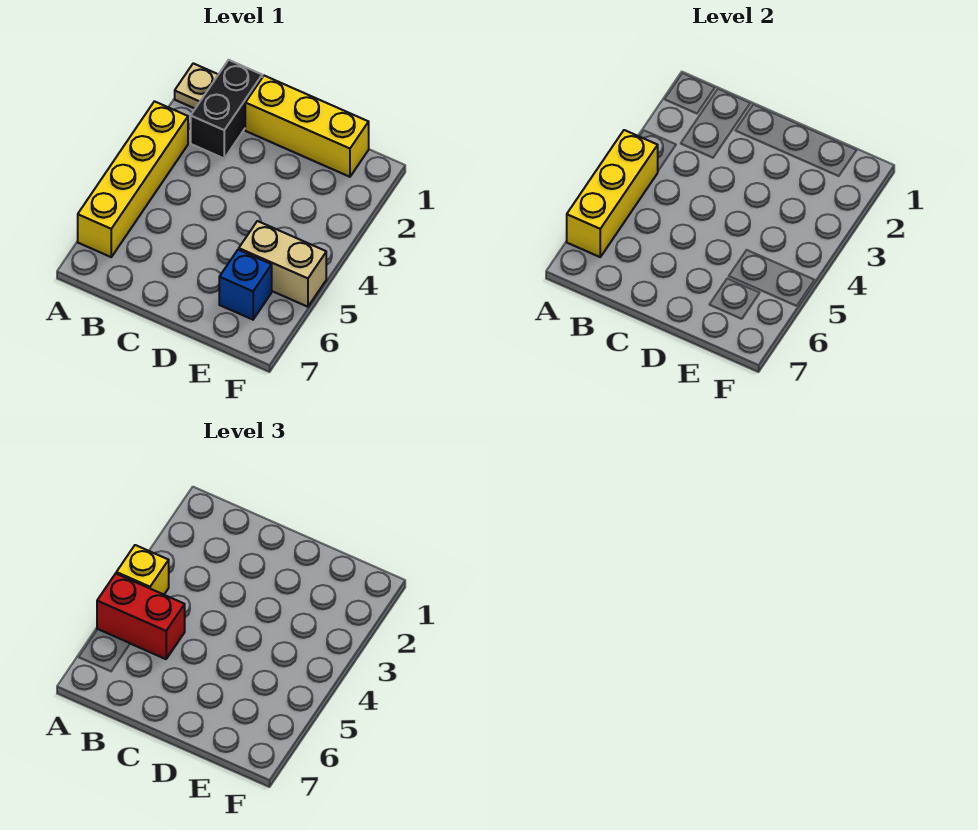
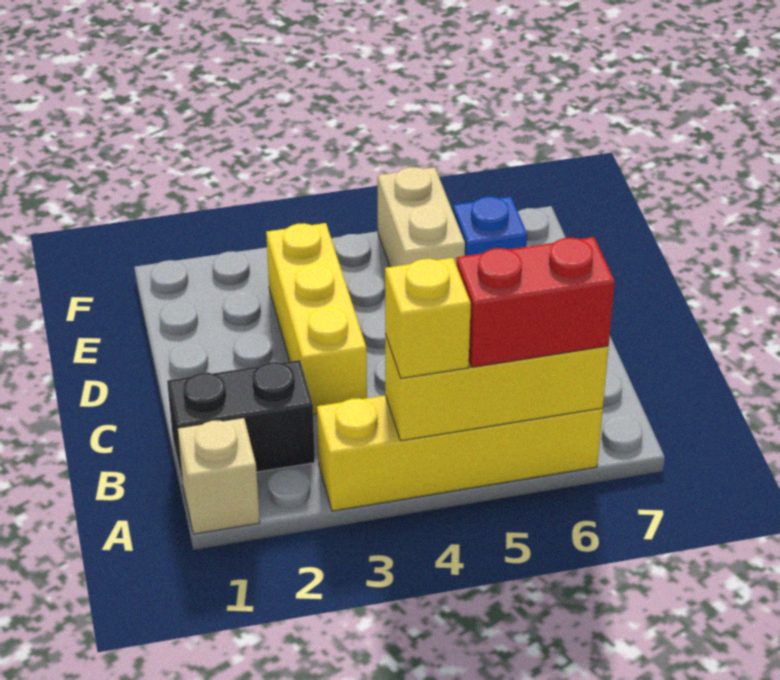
tan plate A1 level 1 -> tan brick A1 level 1
red brick A5:B5 level 3 -> red brick A5:A6 level 3
yellow brick C1:E1 level 1 -> yellow brick C3:E3 level 1

